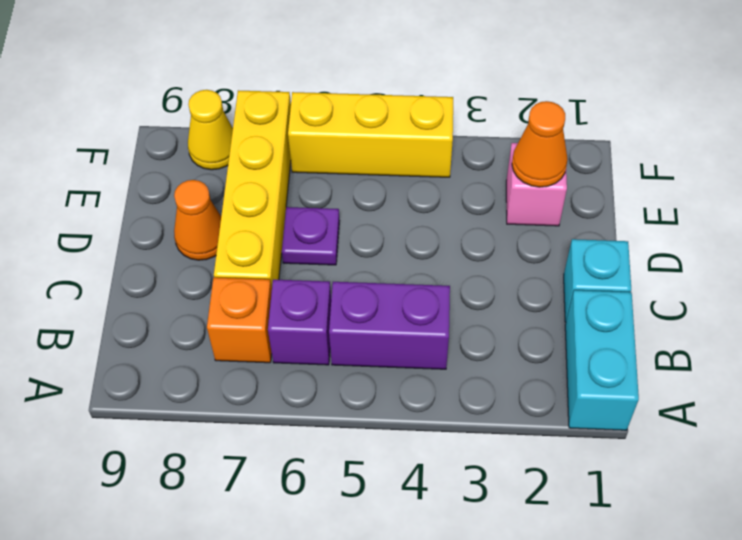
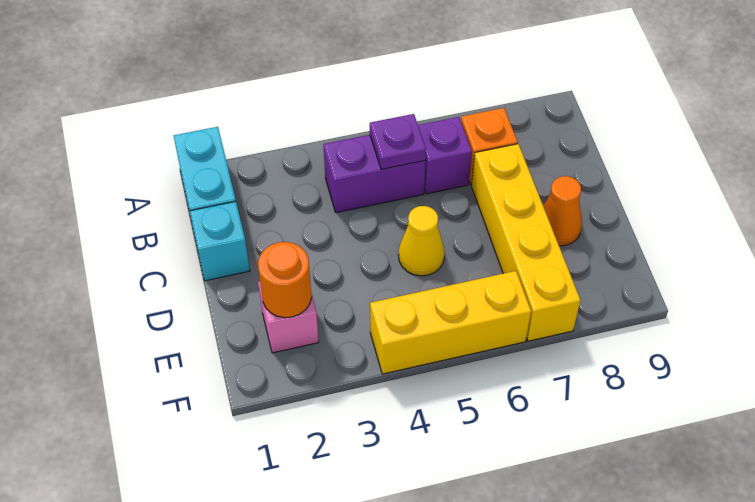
purple plate D6 level 1 -> purple plate B5 level 2
orange cone E2 level 2 -> orange round brick E2 level 2
yellow cone F8 level 1 -> yellow cone D5 level 1

